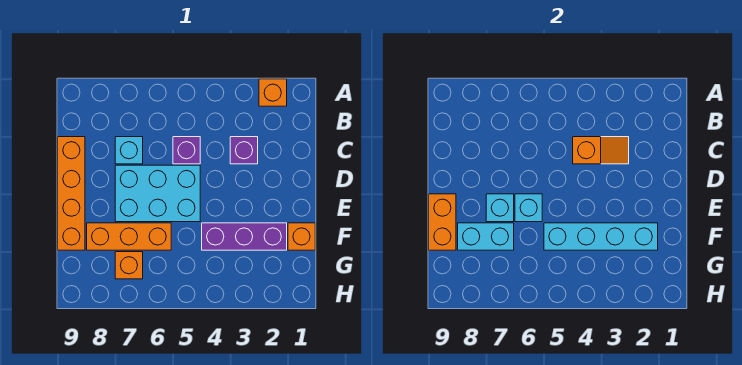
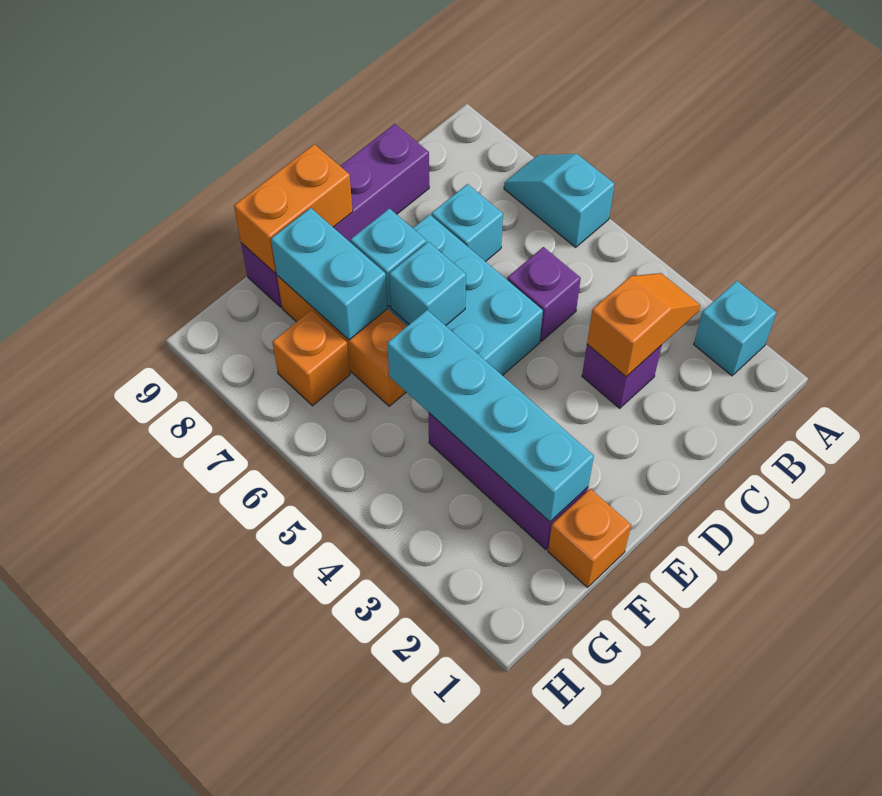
orange brick A2 level 1 -> cyan brick A2 level 1
none -> cyan slope A6:A7 level 1 top 6
orange slope C3:C4 level 2 top 4 -> orange slope B3:C3 level 2 top C
orange brick C9:F9 level 1 -> purple brick C9:F9 level 1

